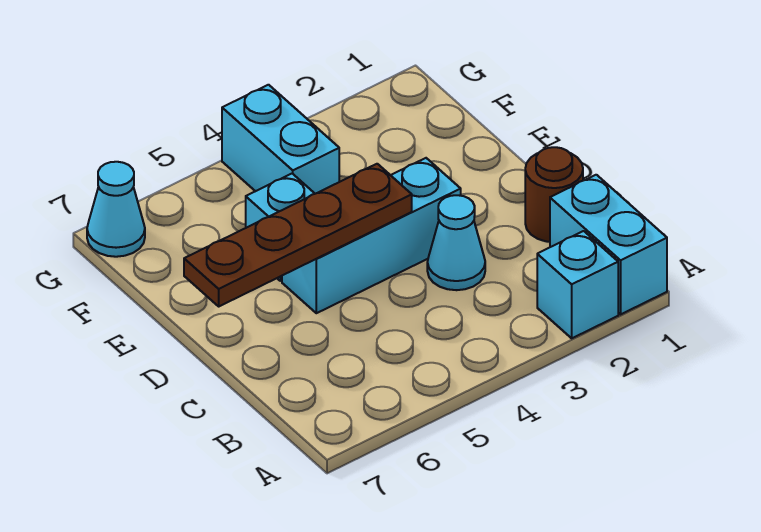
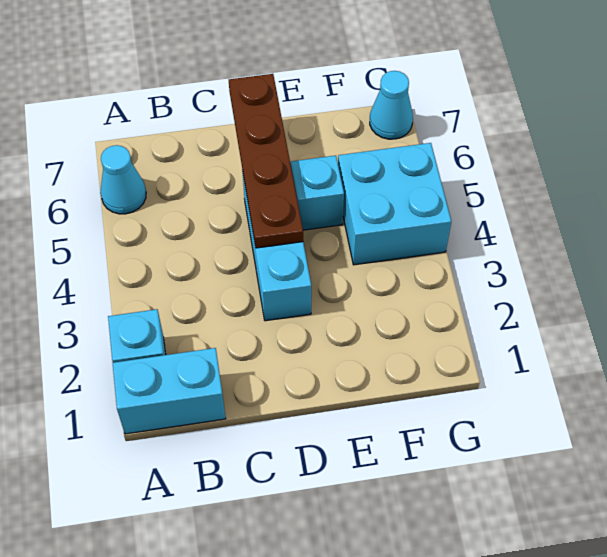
brown round brick C1 level 1 -> none
cyan cone C3 level 1 -> cyan cone A6 level 1
cyan brick F4:G4 level 1 -> cyan brick F4:G5 level 1

